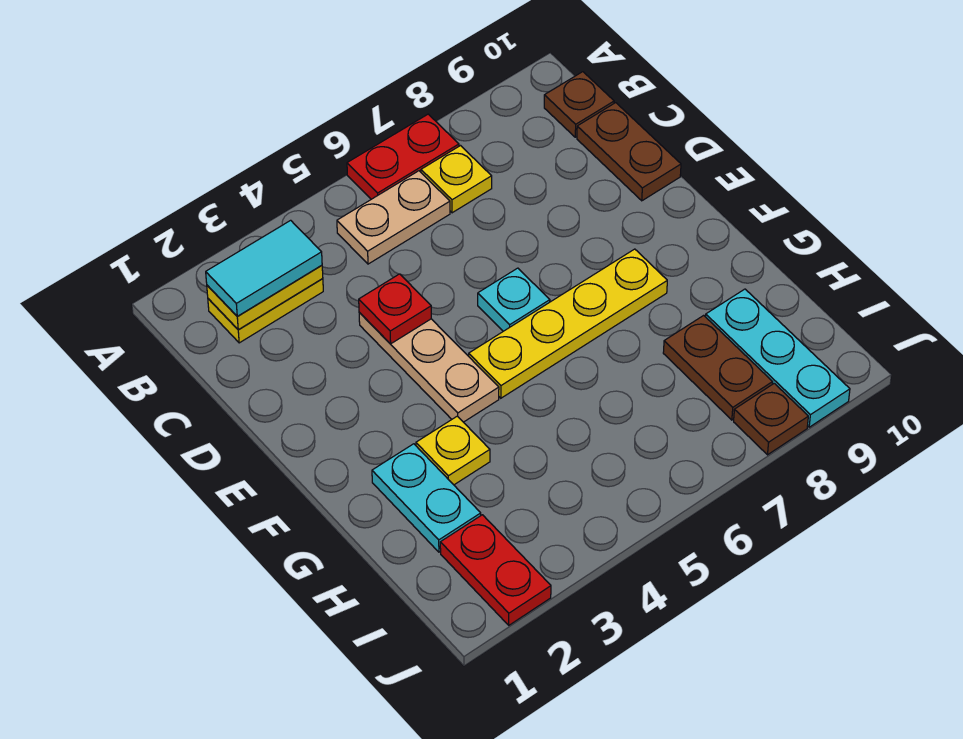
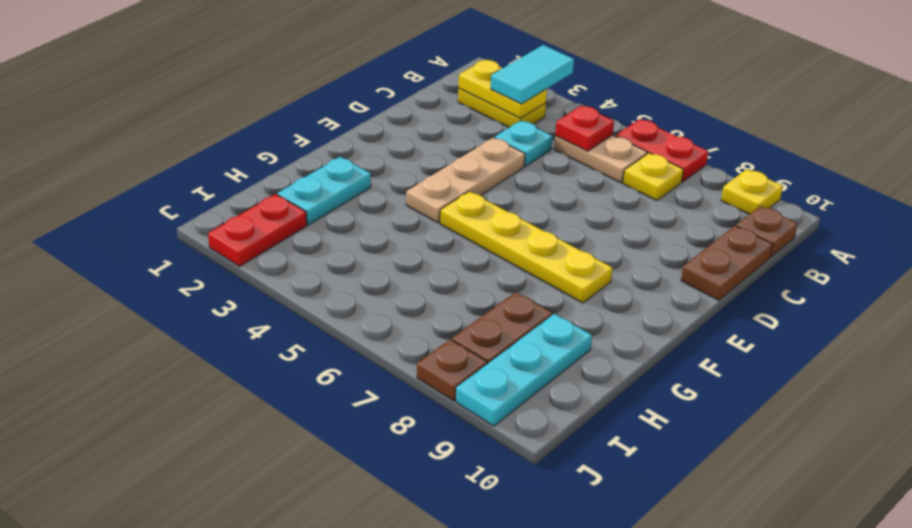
cyan tile B2:B3 level 3 -> cyan tile A3:B3 level 3
red plate D4 level 2 -> red plate B5 level 2
cyan plate E6 level 1 -> cyan plate C4 level 1
yellow plate G3 level 1 -> yellow plate A9 level 1

